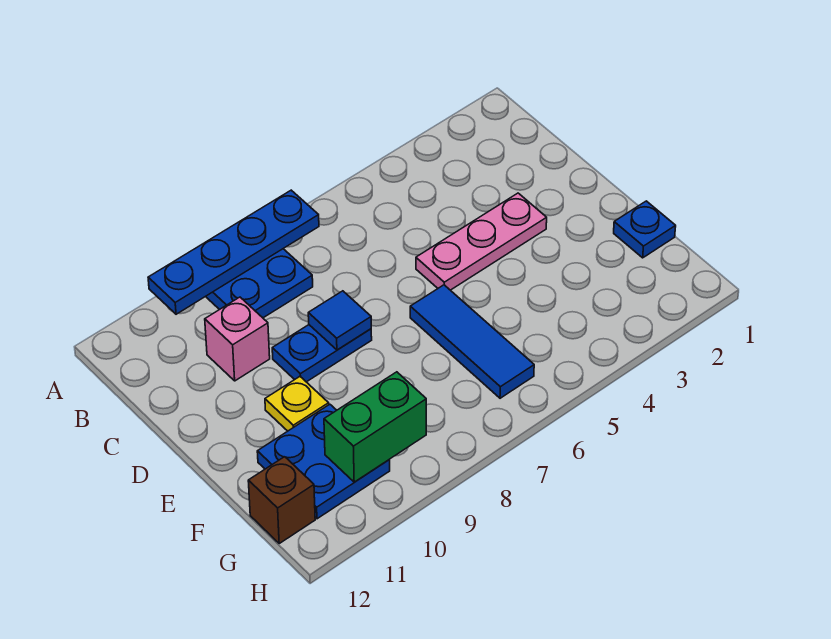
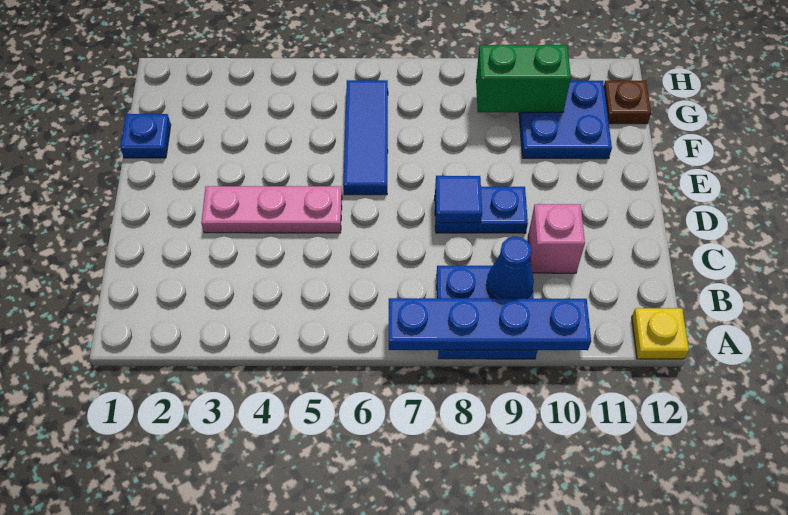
none -> blue cone B9 level 2
yellow plate E10 level 1 -> yellow plate A12 level 1
brown brick G12 level 1 -> brown plate G12 level 1

